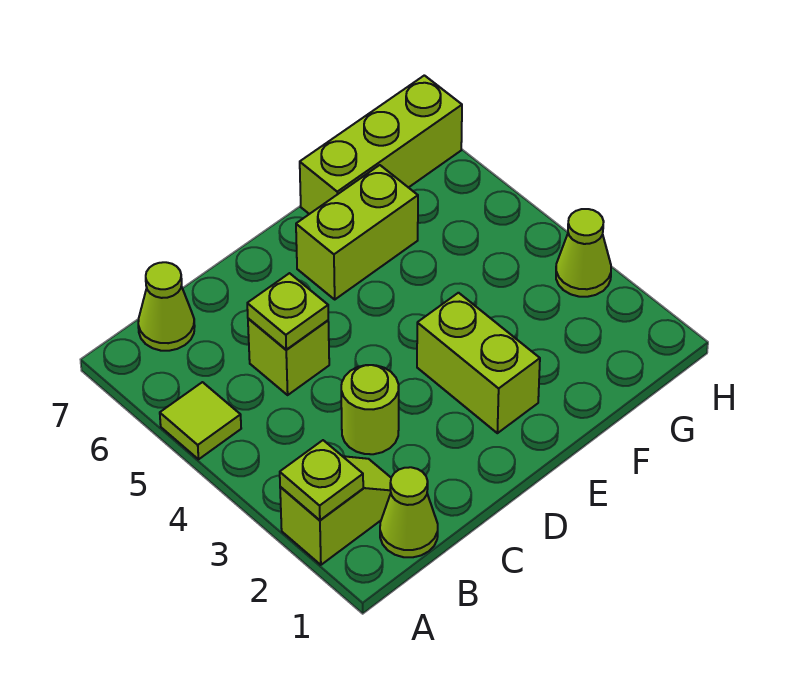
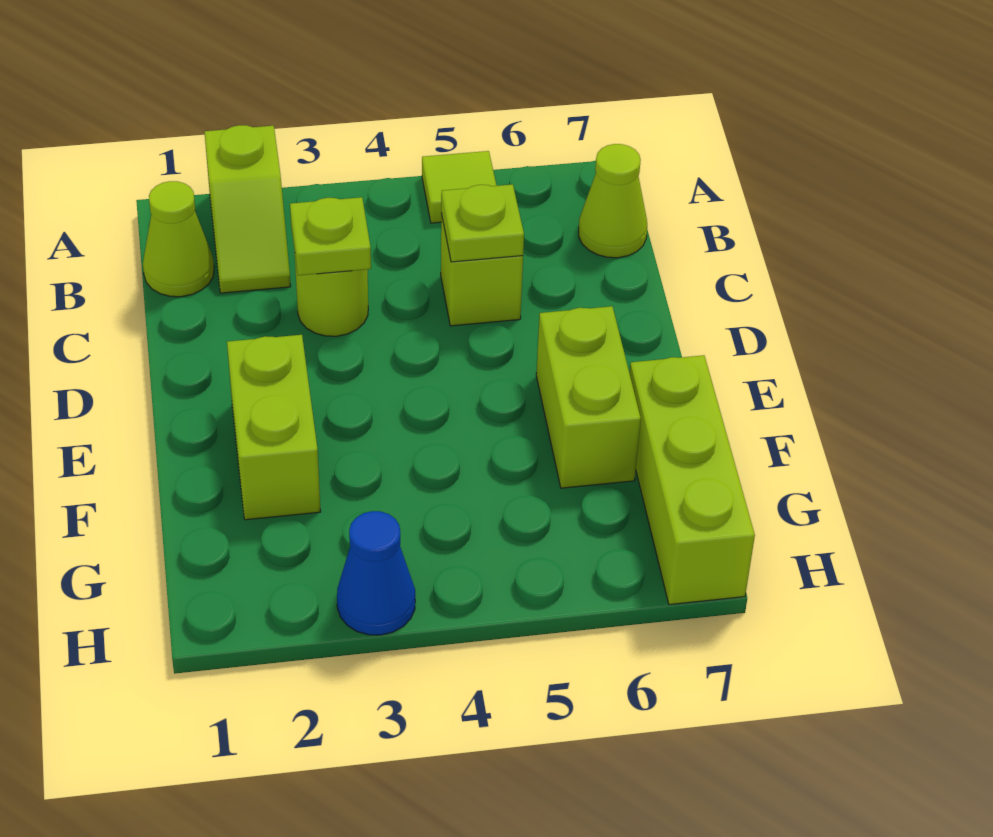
lime plate A2 level 2 -> lime plate C3 level 2
lime brick E2:E3 level 1 -> lime brick E2:F2 level 1
lime cone H3 level 1 -> blue cone H3 level 1

